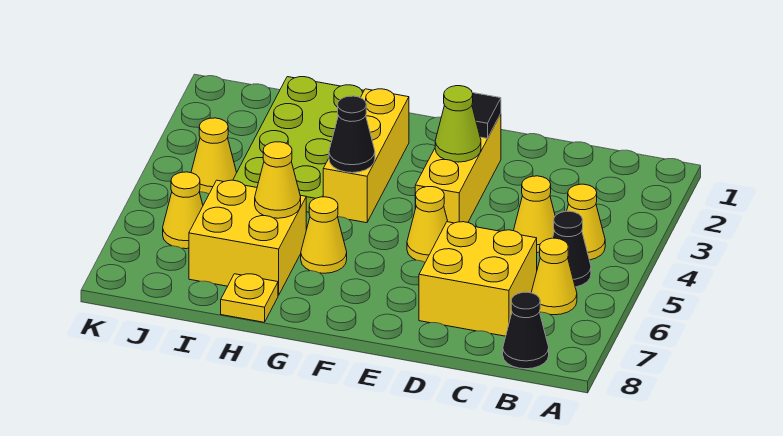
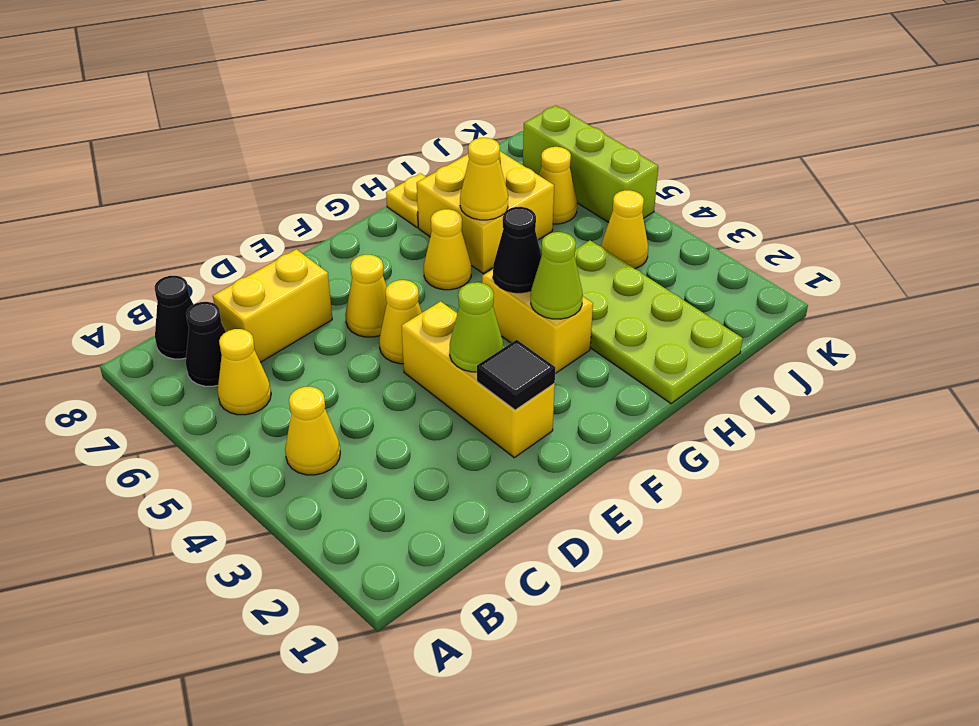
black cone B5 level 1 -> black cone B7 level 1
yellow cone C4 level 1 -> yellow cone E6 level 1
yellow brick C6:D7 level 1 -> yellow brick C7:D7 level 1
yellow brick G2:G4 level 1 -> yellow brick G3:G4 level 1
none -> lime cone G3 level 2
none -> lime brick K5:K7 level 1

